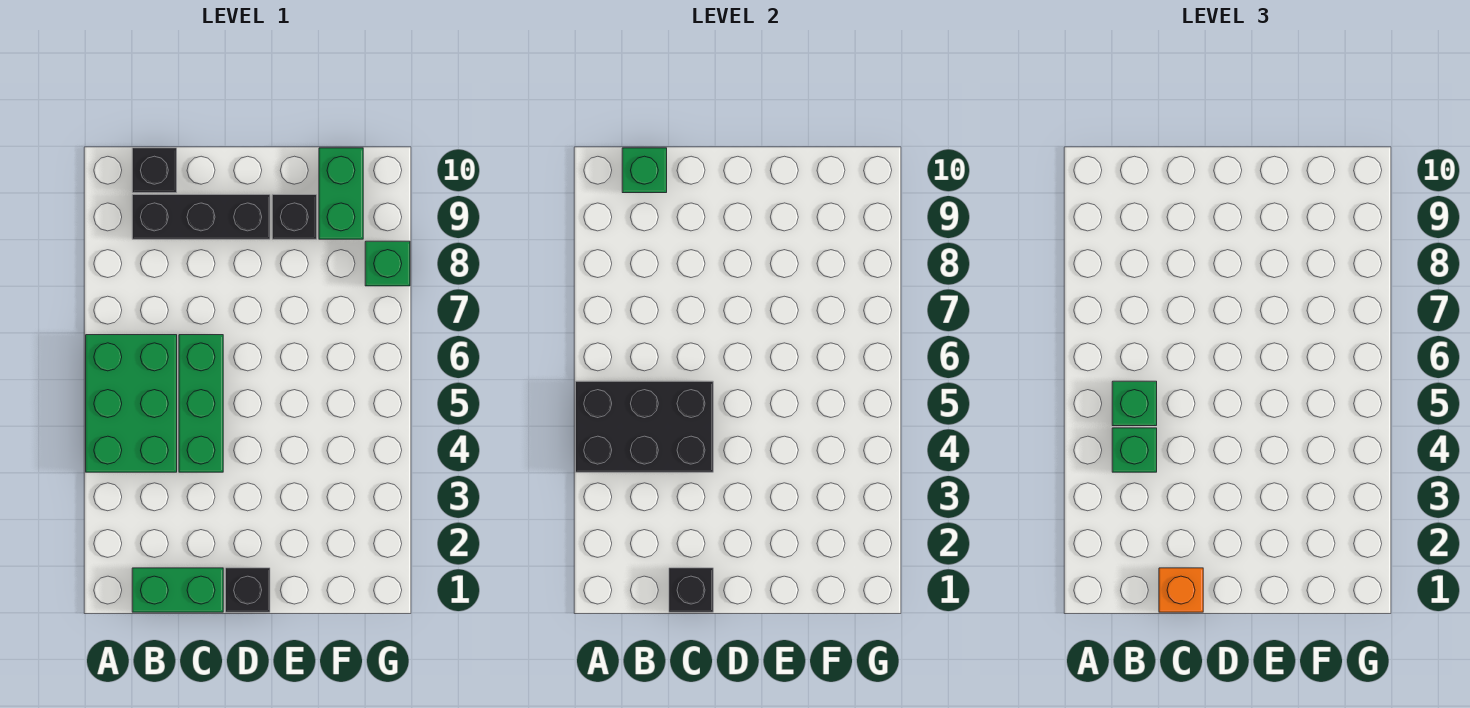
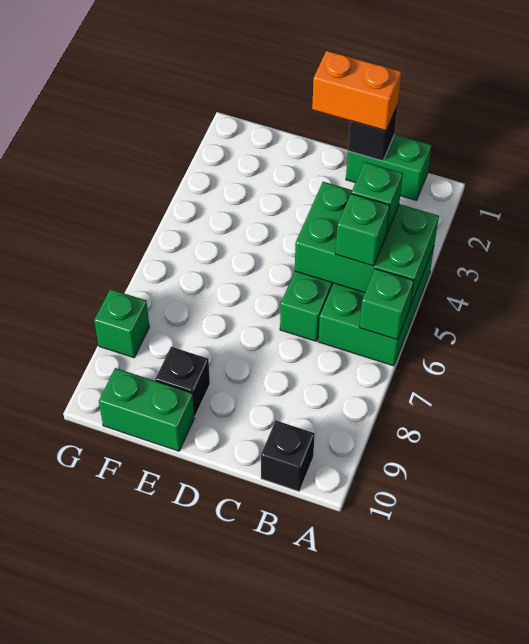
black brick A4:C5 level 2 -> green brick A4:C5 level 2
black brick B9:D9 level 1 -> none
green brick B10 level 2 -> green brick A6 level 2
orange brick C1 level 3 -> orange brick C1:D1 level 3
black brick D1 level 1 -> none
green brick F9:F10 level 1 -> green brick E10:F10 level 1

